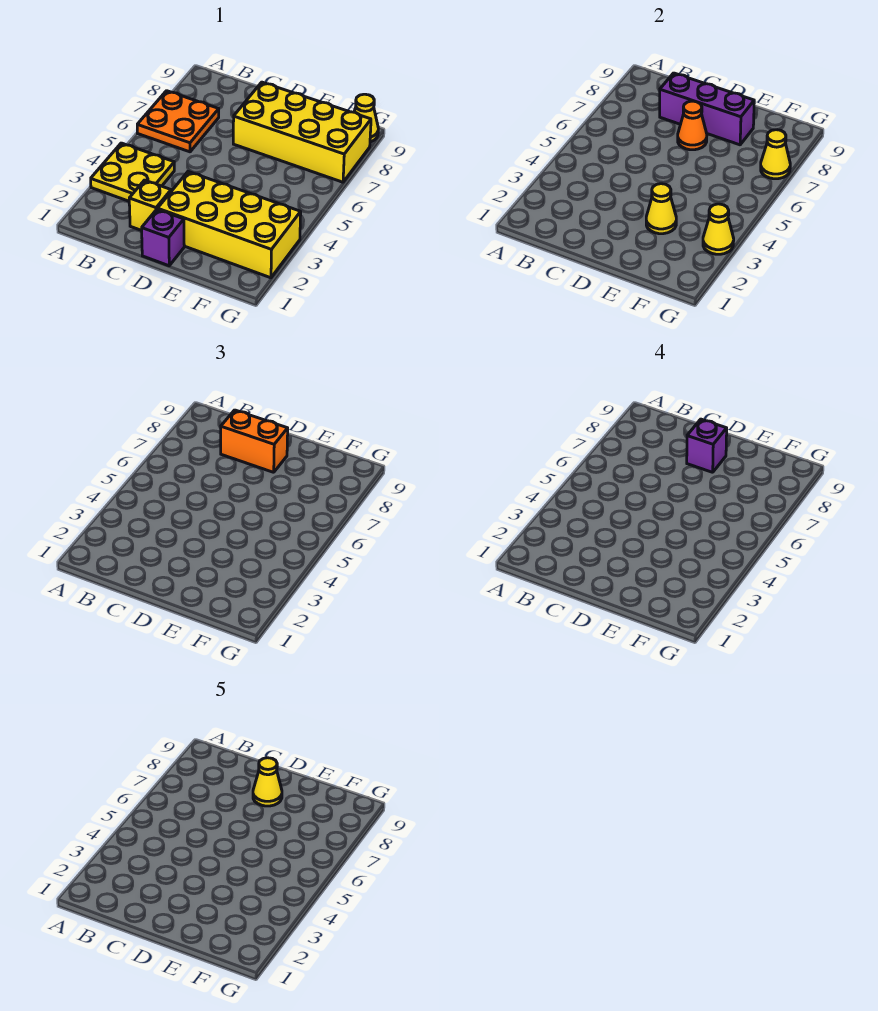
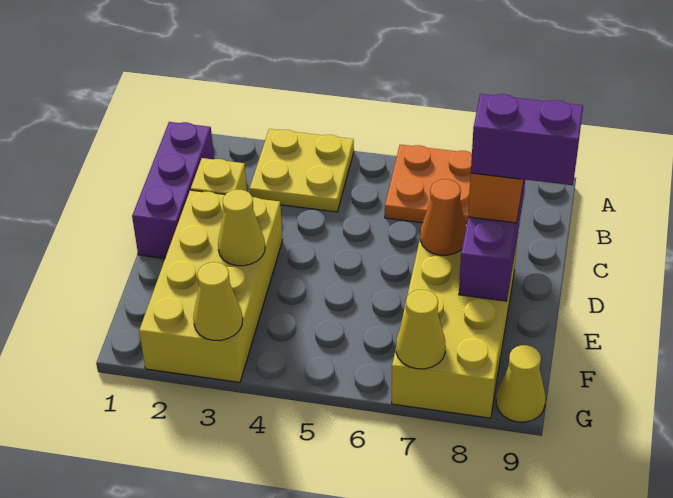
purple brick D1 level 1 -> purple brick B1:D1 level 1
purple brick D8 level 4 -> purple brick D8:D9 level 4
yellow cone D8 level 5 -> none

